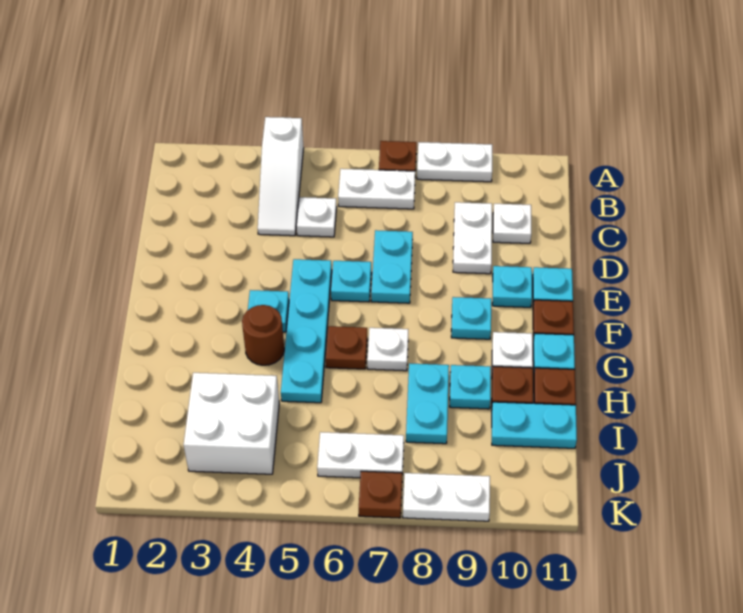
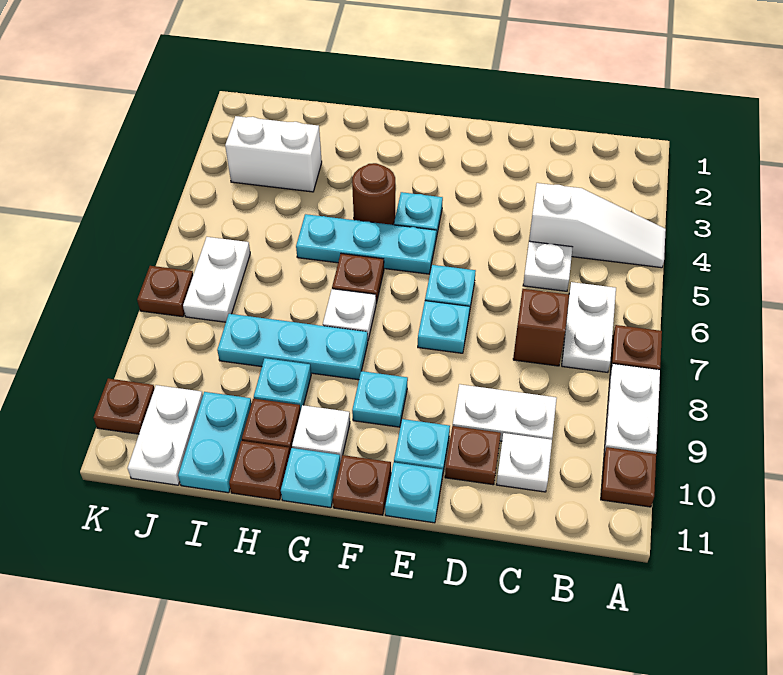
white slope A4:C4 level 1 top A -> white slope A4:C4 level 1 top C
none -> brown plate A10 level 1
none -> brown brick C7 level 1
cyan plate D7:E7 level 1 -> cyan plate E7 level 1
none -> brown plate D10 level 1
cyan plate E5:H5 level 1 -> cyan plate F5:H5 level 1
cyan plate H8:I8 level 1 -> cyan plate G8:I8 level 1
white brick I3:J4 level 1 -> white brick I3:J3 level 1
white plate K8:K9 level 1 -> white plate J10:J11 level 1
none -> brown plate K10 level 1

